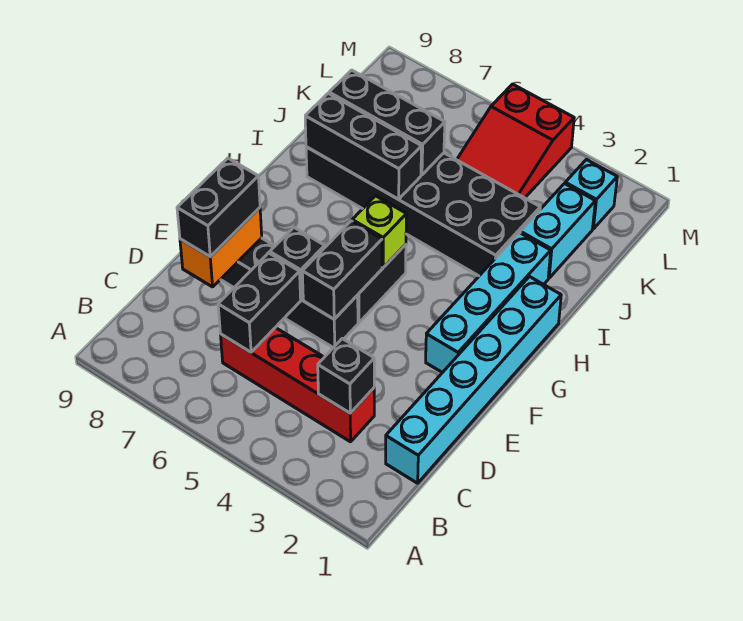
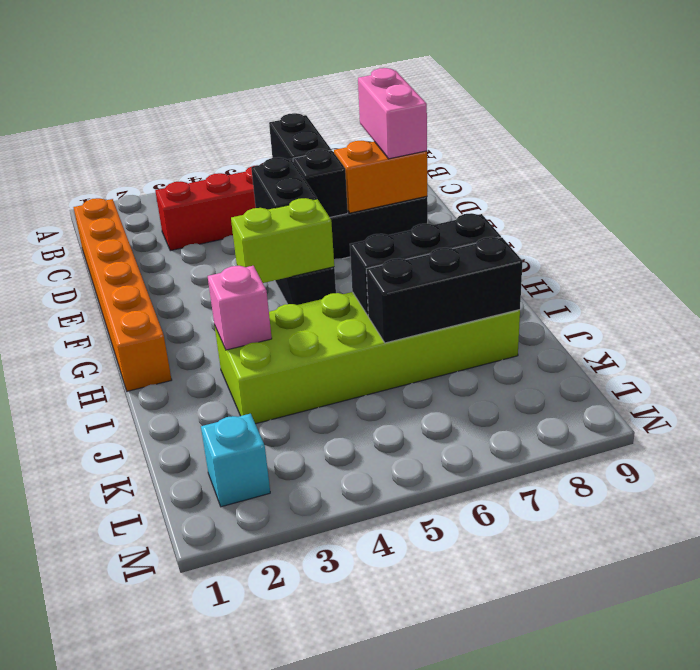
cyan brick C1:H1 level 1 -> orange brick C1:H1 level 1
black brick C3 level 2 -> none
orange brick D8:E8 level 2 -> orange brick E7:E8 level 2
black brick D8:E8 level 3 -> pink brick D8:E8 level 3
cyan brick F2:I2 level 1 -> none
lime brick G5 level 2 -> lime brick G4:G5 level 2
black brick I3:J8 level 1 -> lime brick I3:J8 level 1
none -> pink brick I3 level 2
cyan brick J2:K2 level 1 -> none
red slope K4:M5 level 1 top M -> none

